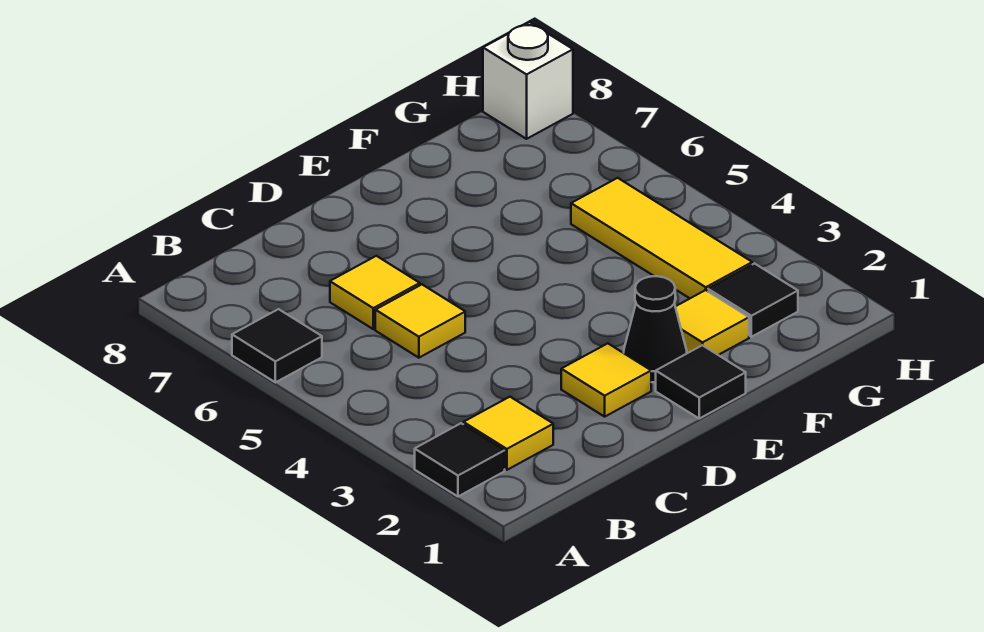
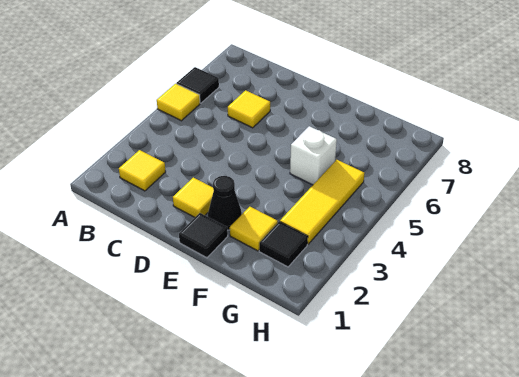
black tile A2 level 1 -> none
yellow tile C5 level 1 -> yellow tile A5 level 1
white brick H8 level 1 -> white brick F5 level 1

